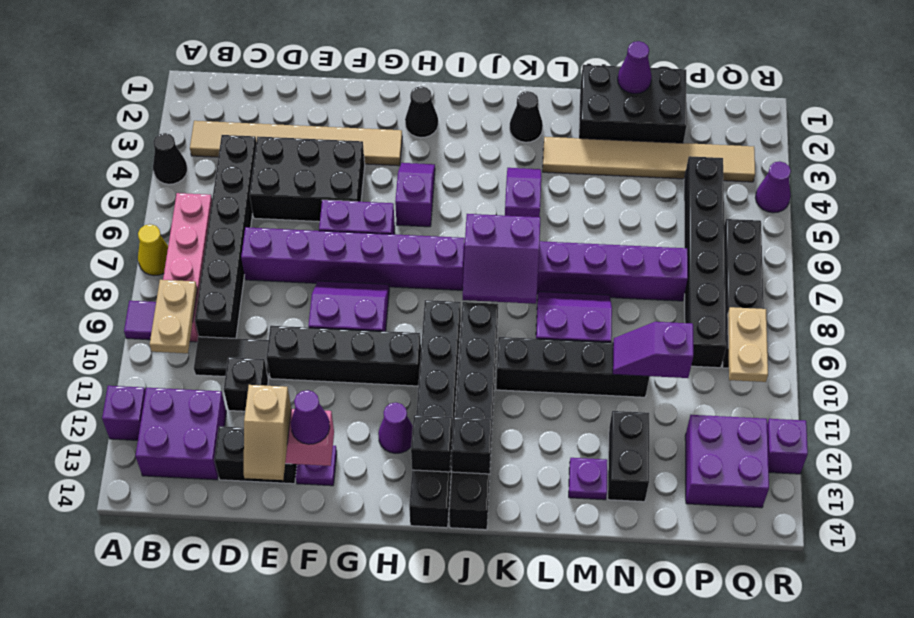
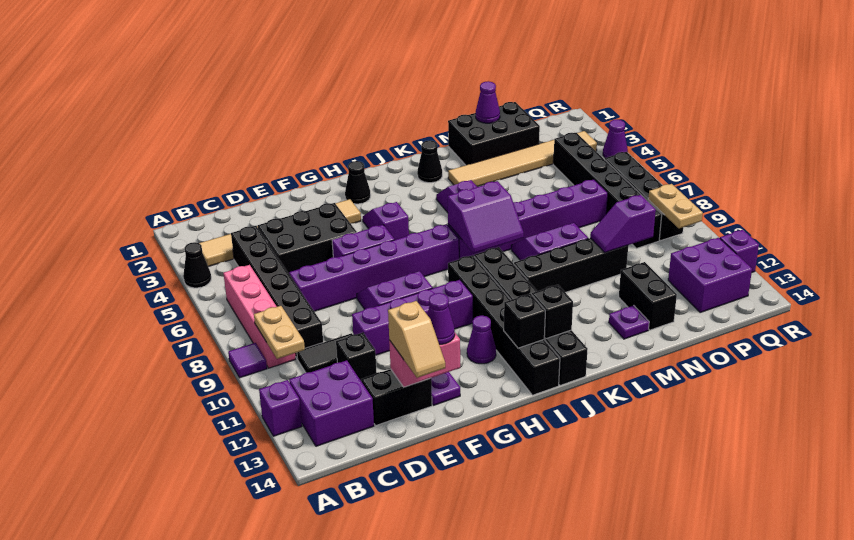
yellow cone A7 level 1 -> none
black brick E10:H10 level 1 -> purple brick E10:H10 level 1

